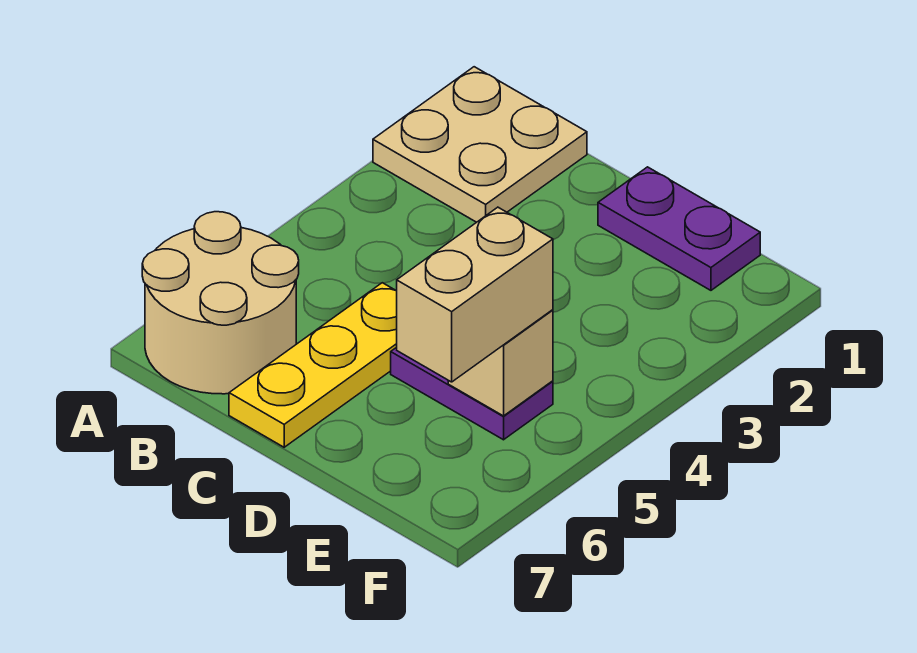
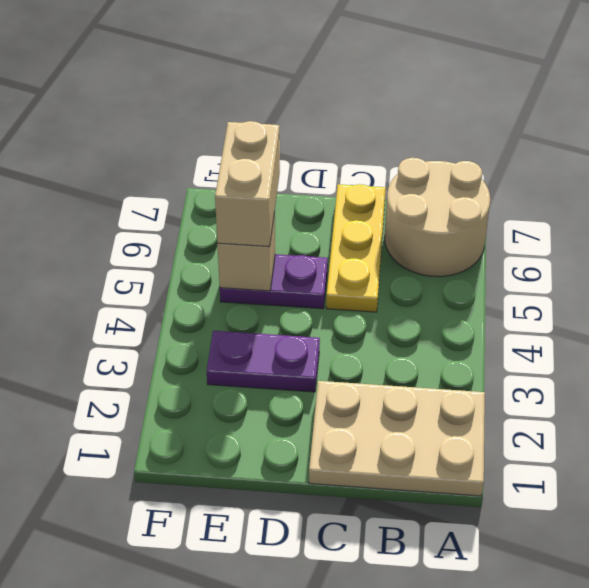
tan plate A1:B2 level 1 -> tan plate A1:C2 level 1
purple plate D1:E1 level 1 -> purple plate D3:E3 level 1

